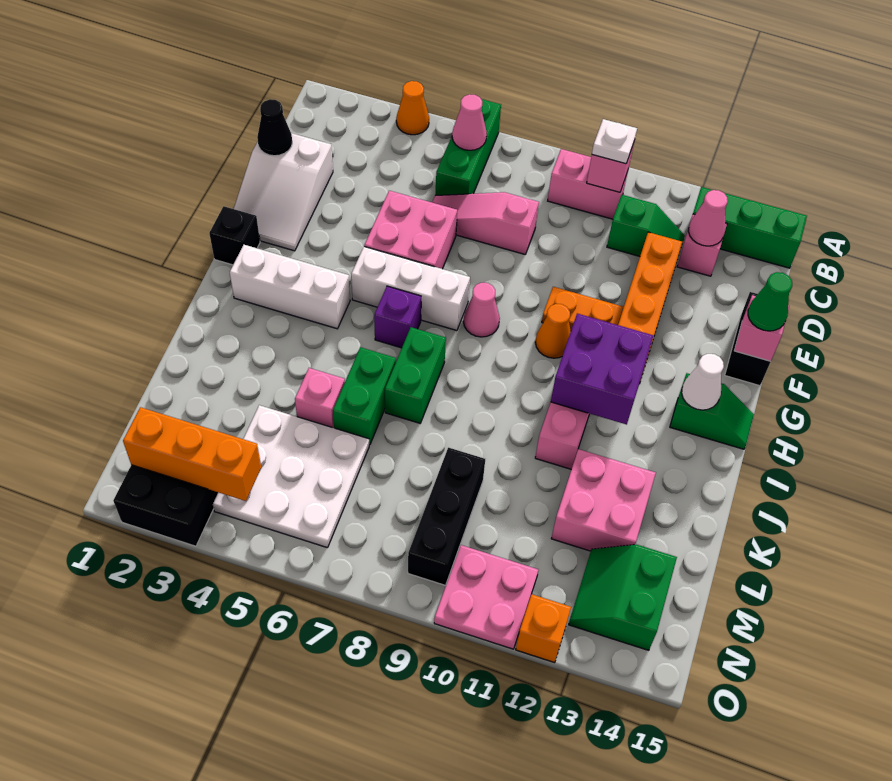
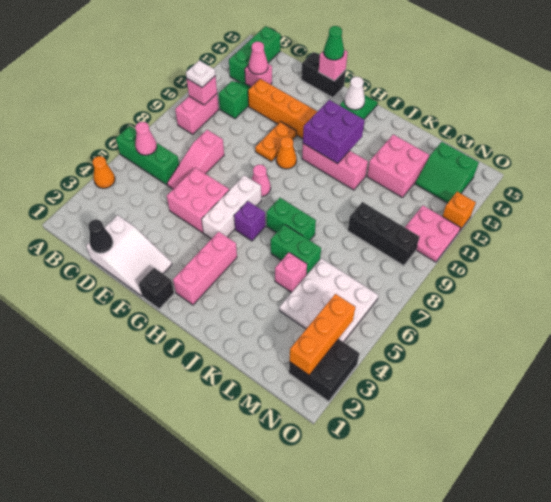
white brick H2:H4 level 1 -> pink brick H2:H4 level 1

